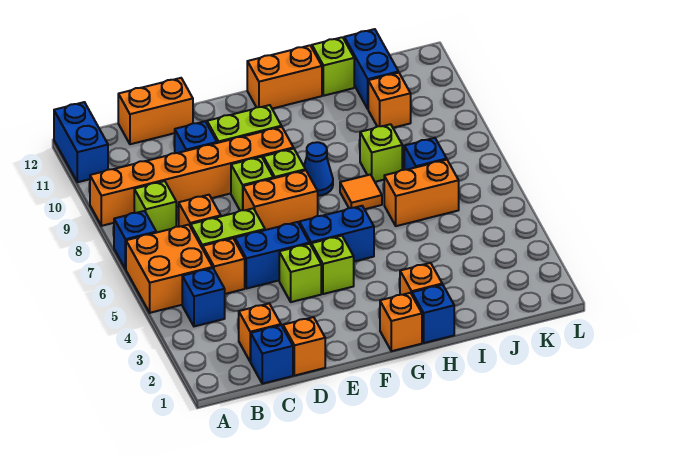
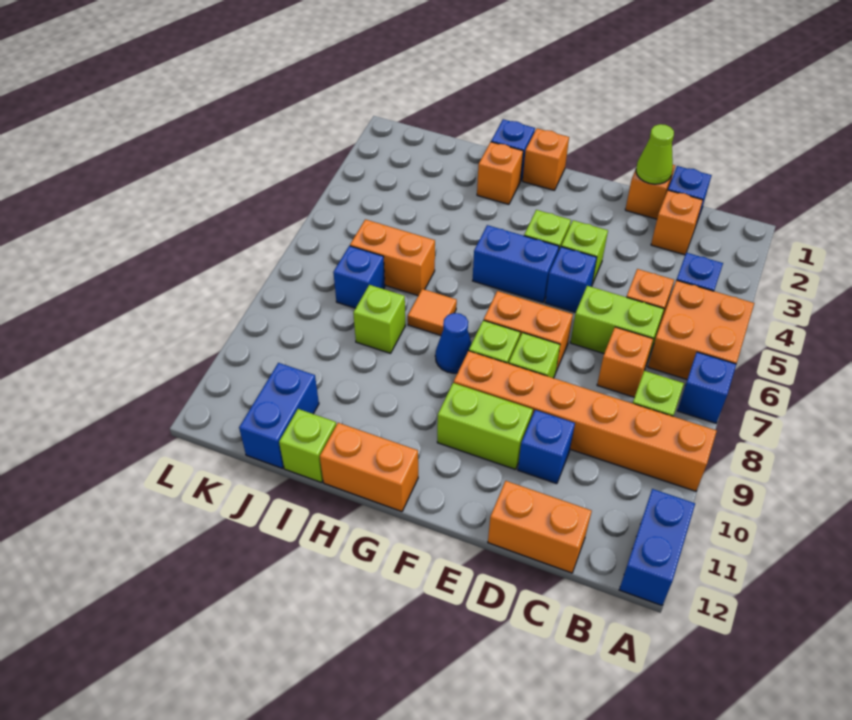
none -> lime cone D1 level 2
blue brick D5:E5 level 1 -> blue brick E5 level 1
orange brick J10 level 1 -> none

